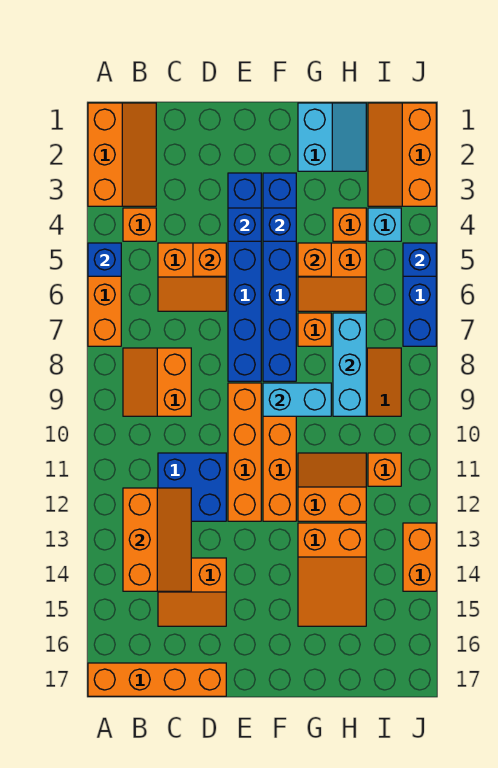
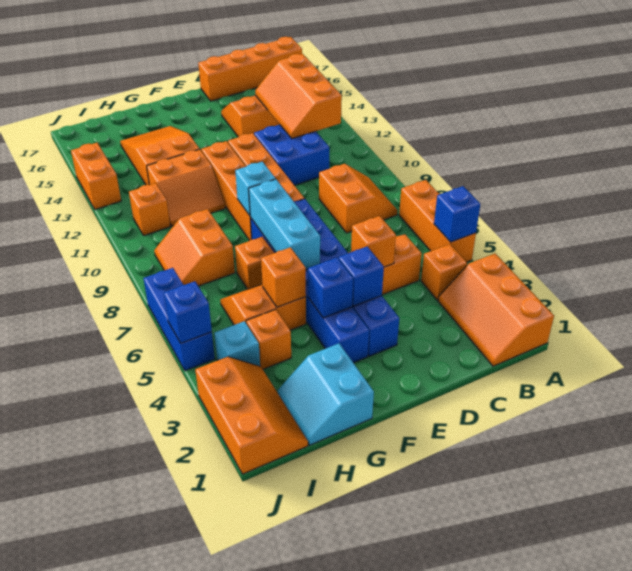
cyan brick F9:G9 level 2 -> cyan brick F9 level 2
cyan brick H7:H9 level 2 -> cyan brick F6:F8 level 2

